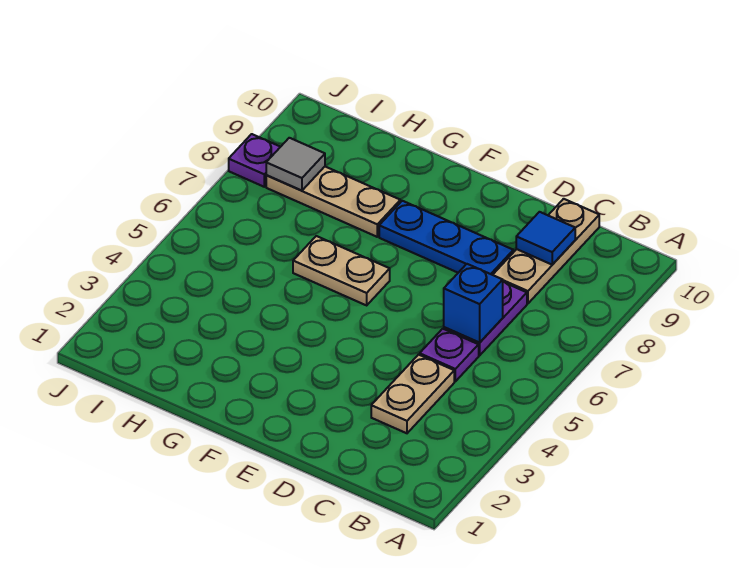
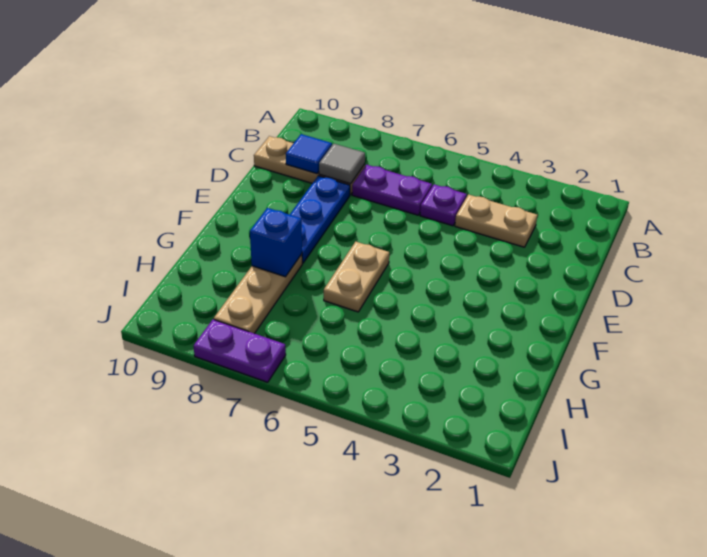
blue brick C6 level 2 -> blue brick G8 level 2
grey tile I8 level 2 -> grey tile C8 level 2
purple plate J8 level 1 -> purple plate J7:J8 level 1

